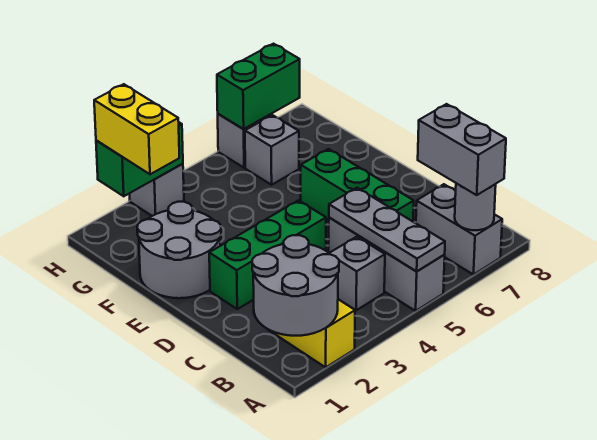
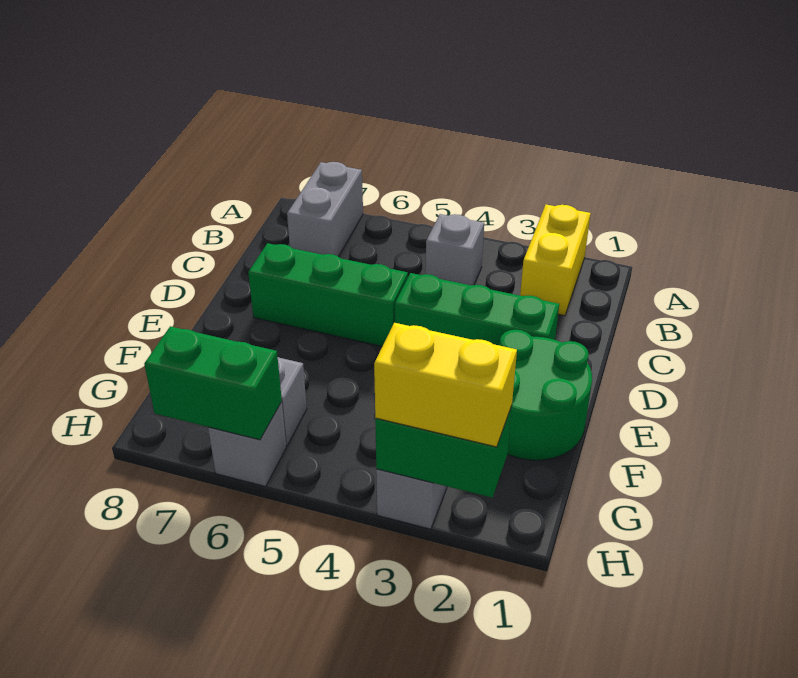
grey round brick A1:B2 level 2 -> none
grey brick A5:C5 level 1 -> none
grey plate A5:C5 level 2 -> none
grey round brick A7 level 2 -> none
grey brick A7:B7 level 3 -> none
green brick C6:E6 level 1 -> green brick D5:D7 level 1
grey round brick E1:F2 level 1 -> green round brick E1:F2 level 1
yellow brick G2:H2 level 3 -> yellow brick H2:H3 level 3

